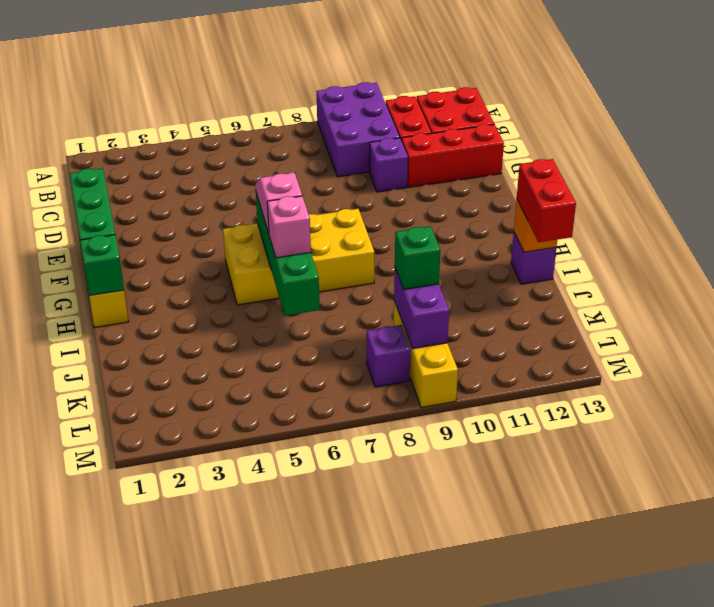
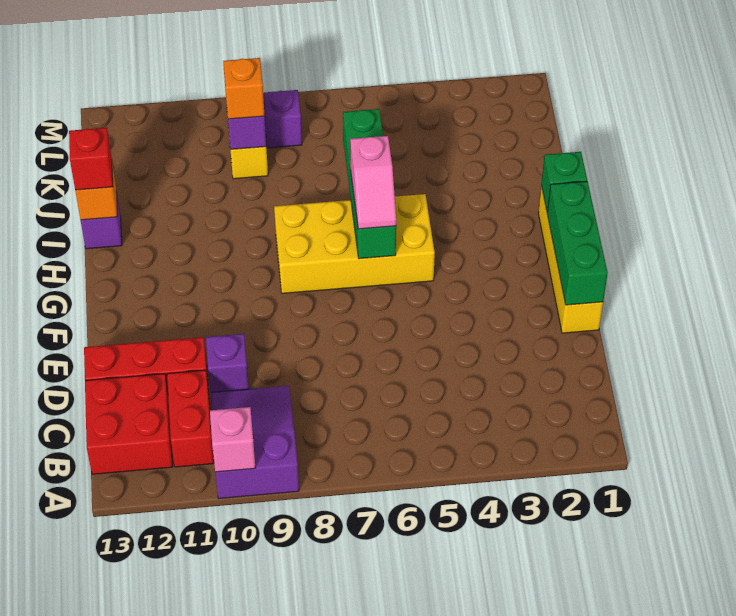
purple brick A9:C10 level 1 -> purple slope A9:C10 level 1 top A
pink brick I6 level 3 -> pink brick A10 level 2
red brick I13:J13 level 3 -> red brick I13 level 3
green brick K9 level 3 -> orange brick K9 level 3

